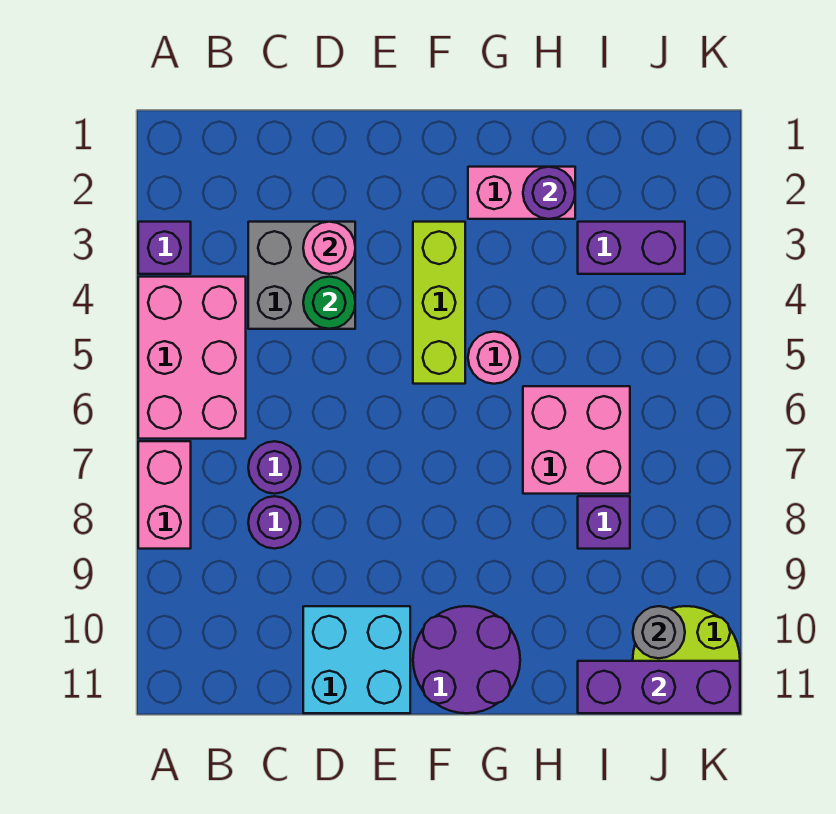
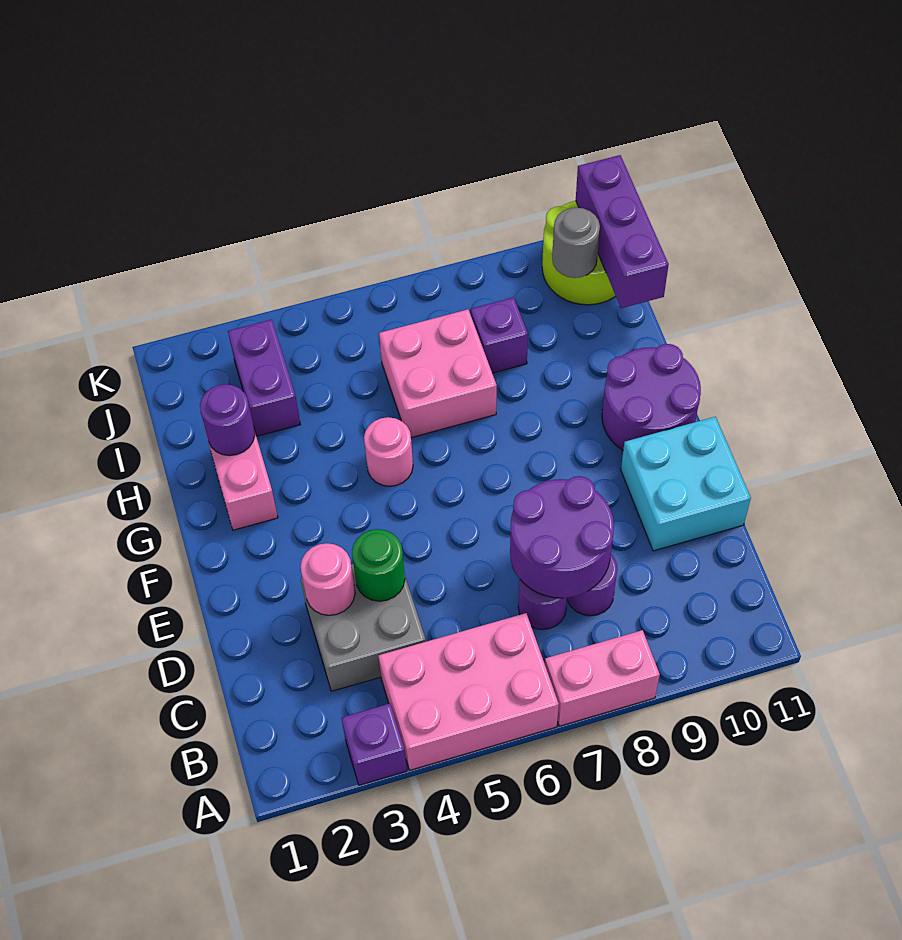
none -> purple round brick C7:D8 level 2
lime brick F3:F5 level 1 -> none

